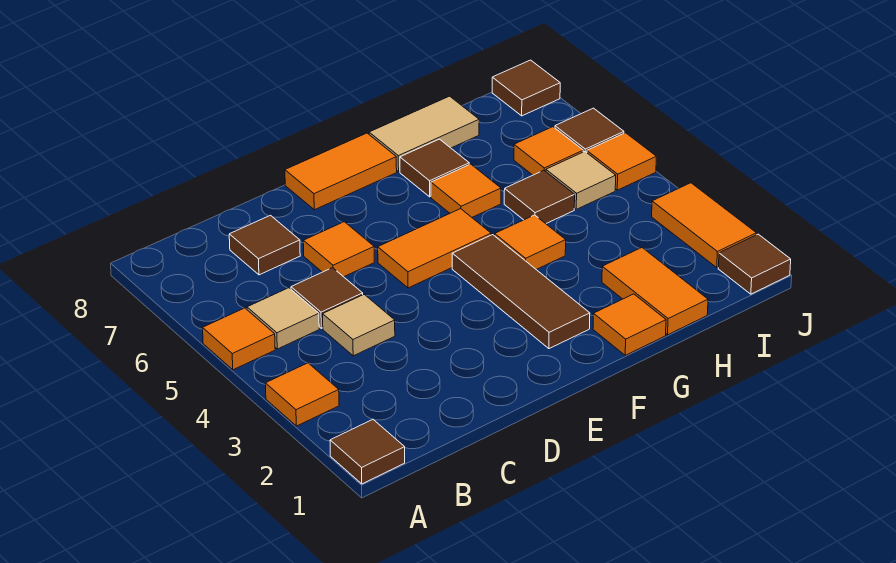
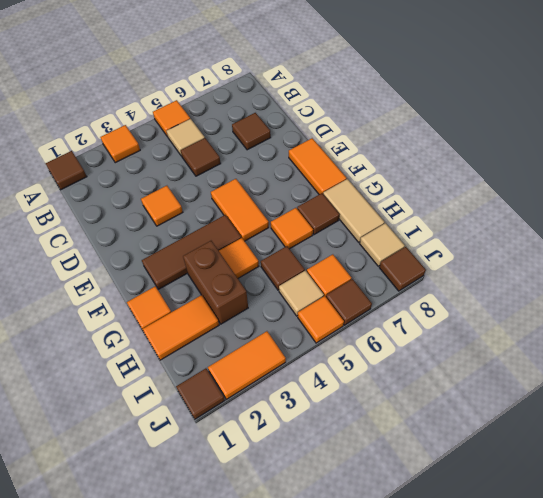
tan tile C4 level 1 -> tan tile I8 level 1
orange tile D6 level 1 -> orange tile D3 level 1
none -> brown brick G3:H3 level 1

